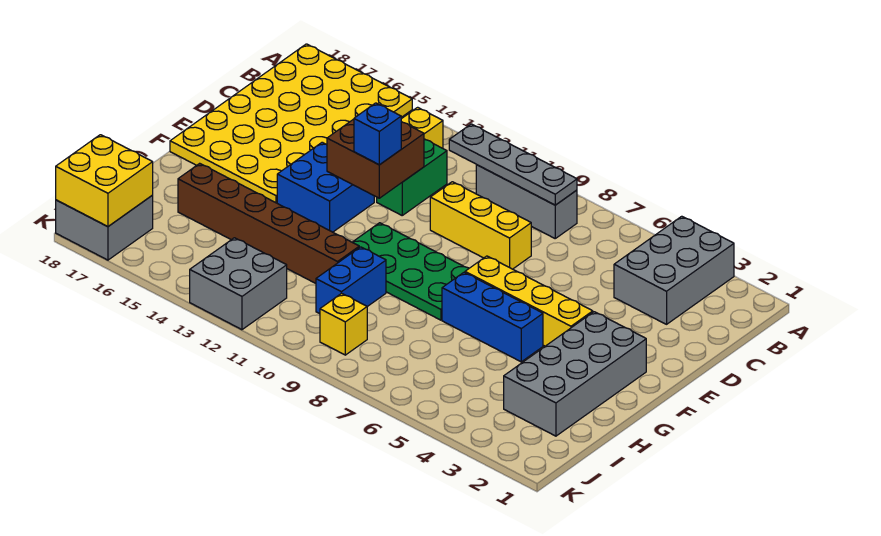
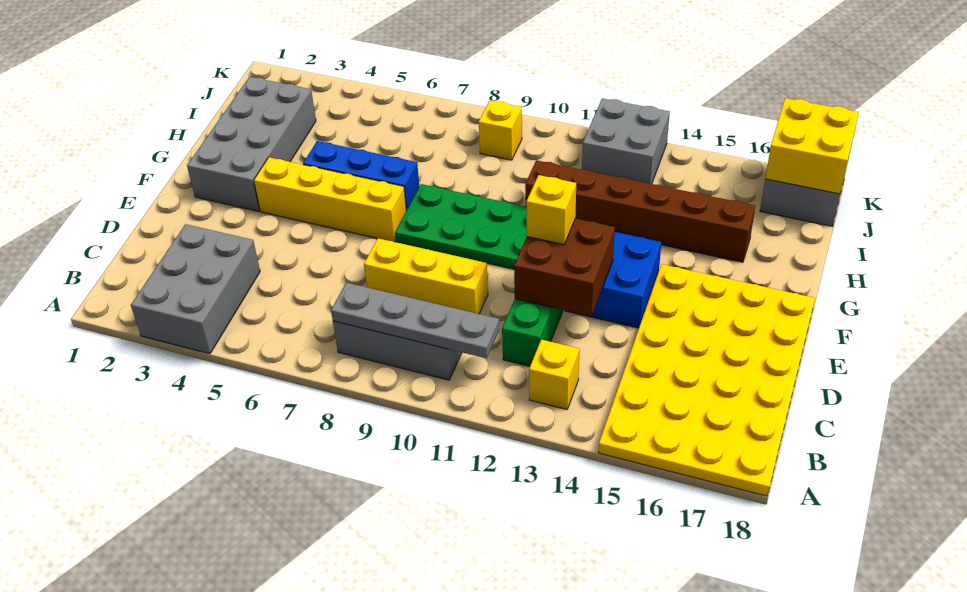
blue brick E12 level 3 -> yellow brick E12 level 3
blue brick H10:I10 level 1 -> none

